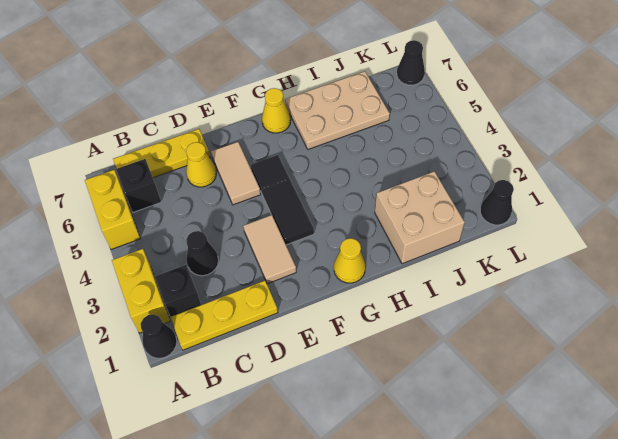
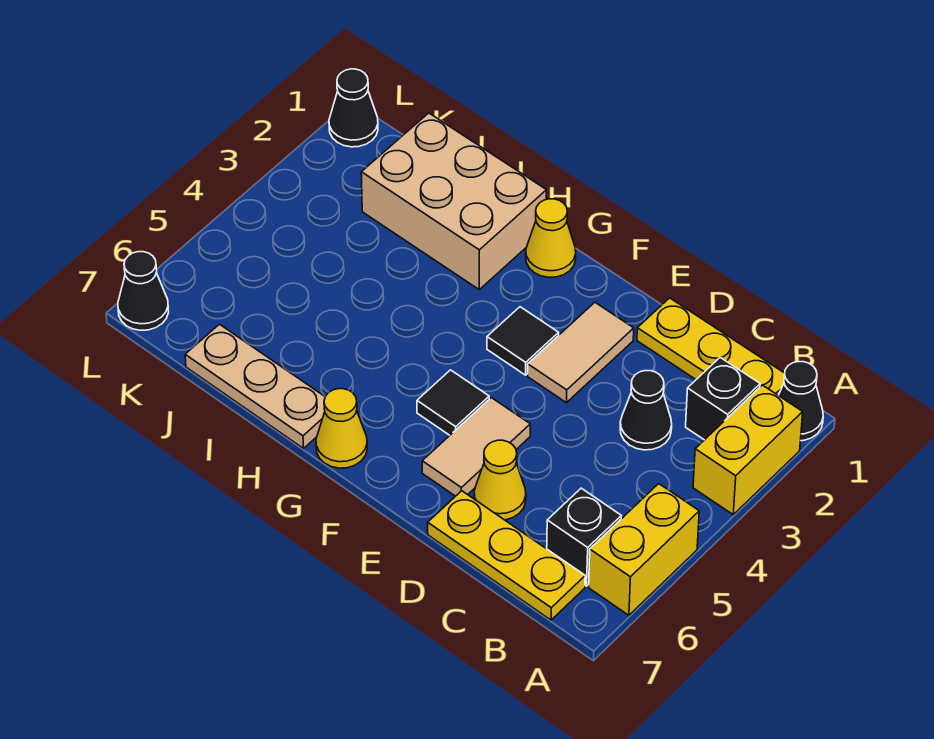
black tile F3:F4 level 1 -> black tile F3 level 1
tan plate H6:J7 level 1 -> tan plate H7:J7 level 1
tan brick I1:J2 level 1 -> tan brick H1:J2 level 1

